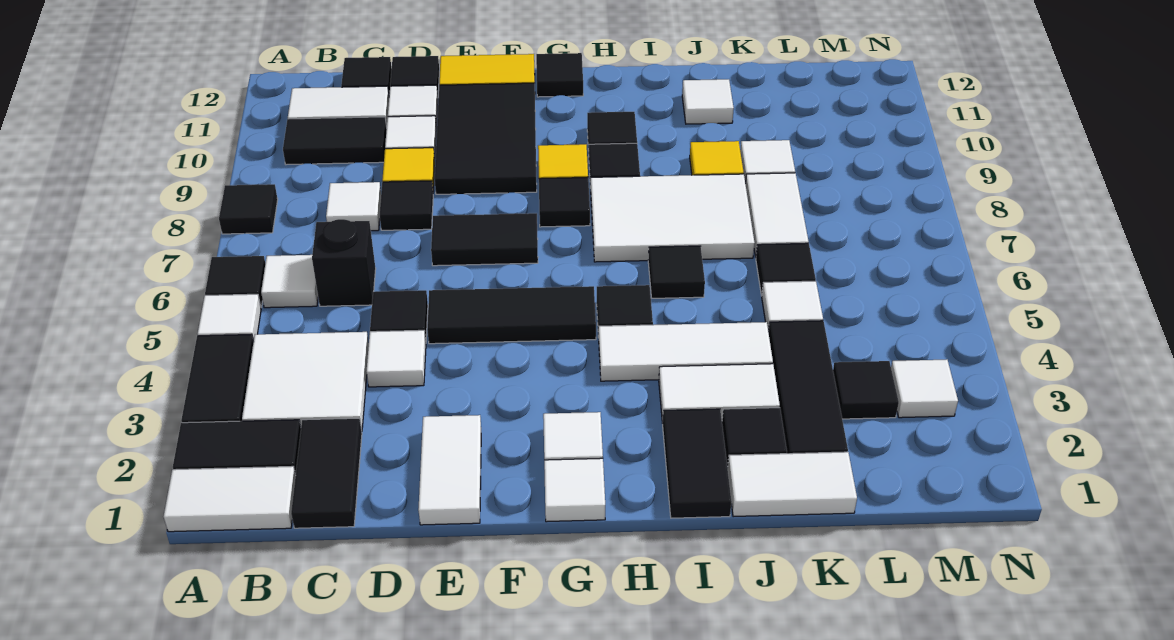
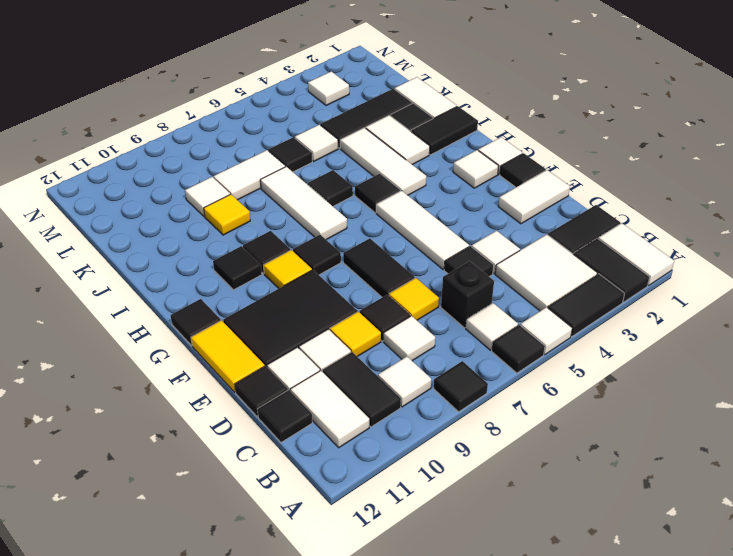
none -> yellow tile D7 level 1
black tile E5:G5 level 1 -> white tile E5:G5 level 1
white tile H7:J8 level 1 -> white tile H7:J7 level 1
white tile J11 level 1 -> white tile B9 level 1
black tile L3 level 1 -> black tile F1 level 1

